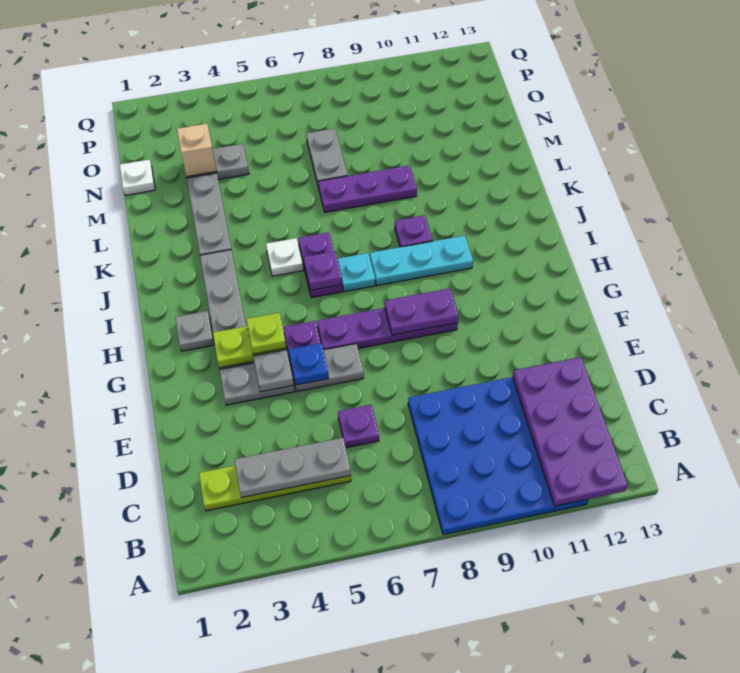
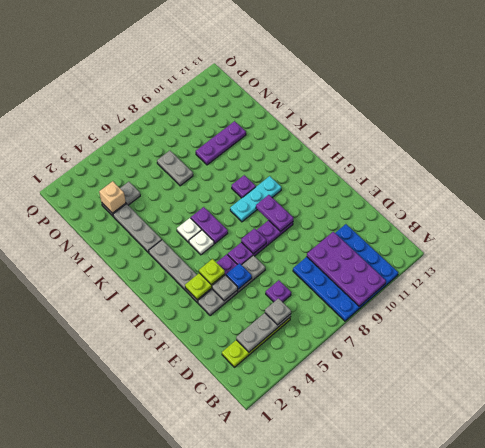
purple plate A11:D12 level 2 -> purple plate A9:D10 level 2
purple plate G8:G9 level 2 -> purple plate G9:H9 level 2
grey plate H2 level 1 -> grey plate C5 level 3
purple plate I6 level 2 -> purple plate G7 level 2
cyan plate I7 level 1 -> none
purple plate L7:L9 level 1 -> purple plate M9:M11 level 1
white plate N1 level 1 -> white plate I5 level 1

